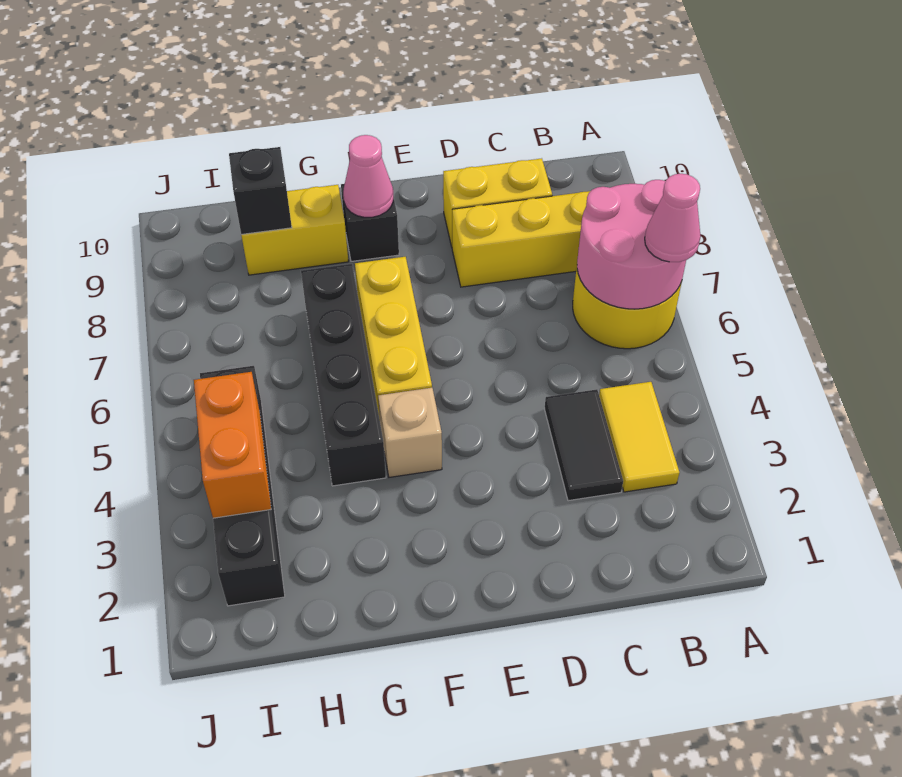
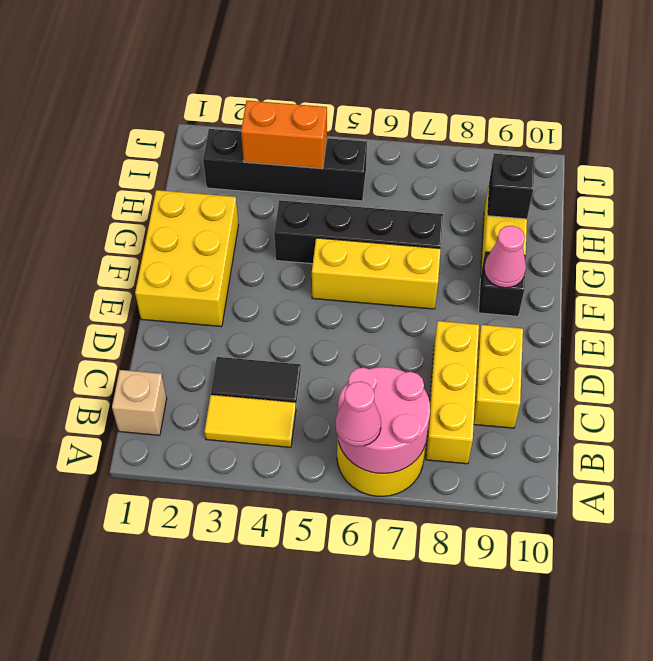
none -> yellow brick E1:G2 level 1
tan brick F4 level 1 -> tan brick B1 level 1

